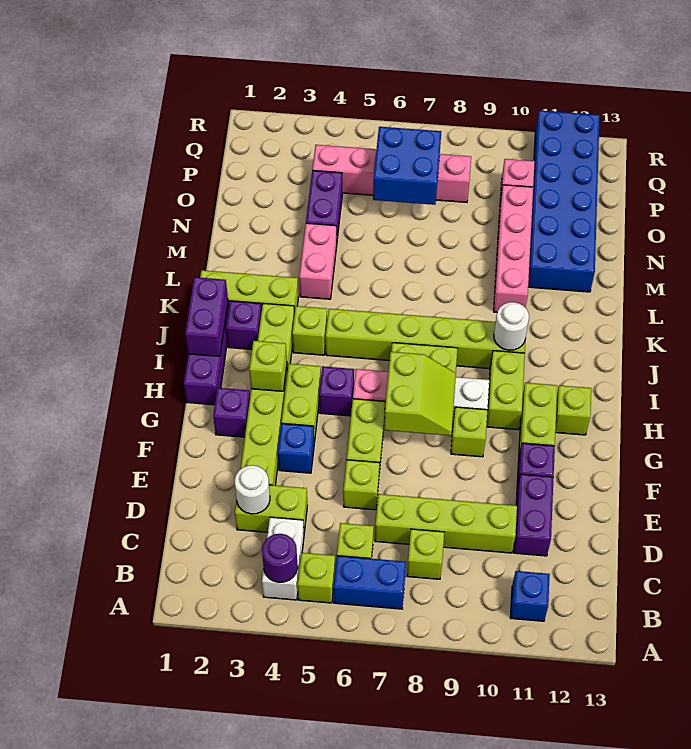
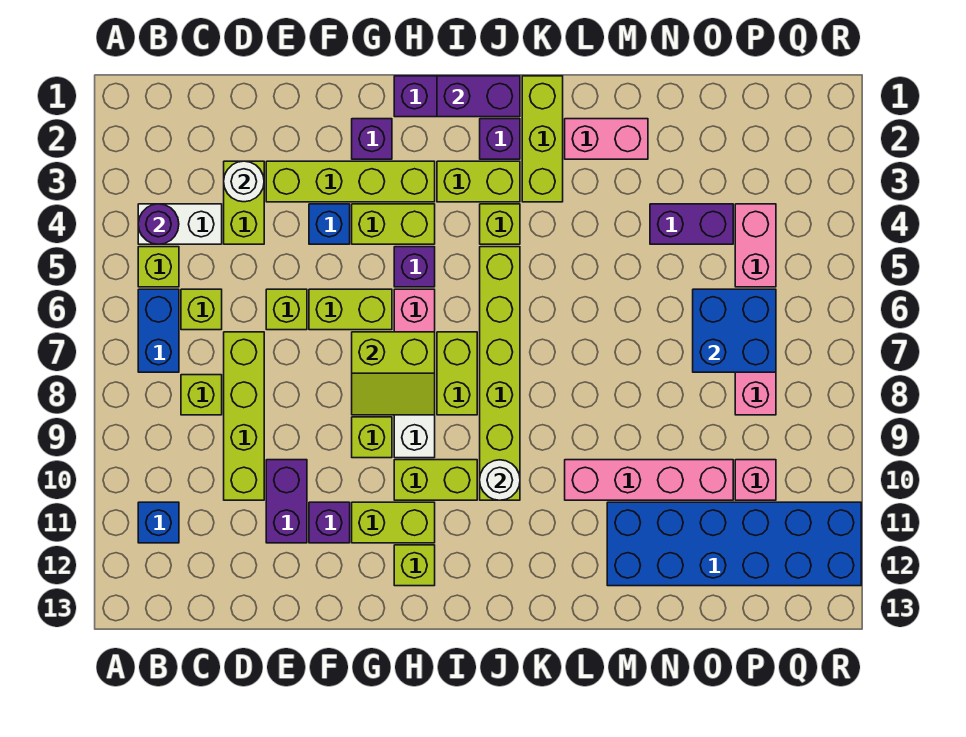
purple brick D11:E11 level 1 -> purple brick E10:E11 level 1
lime brick H3 level 2 -> none
pink brick L4:M4 level 1 -> pink brick L2:M2 level 1

